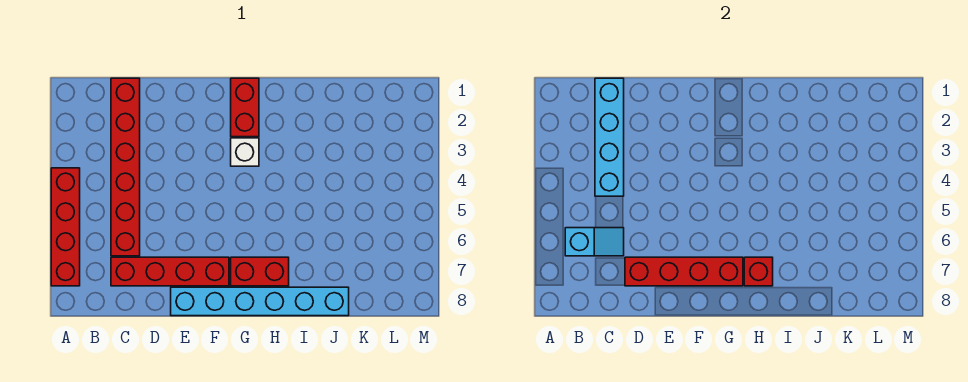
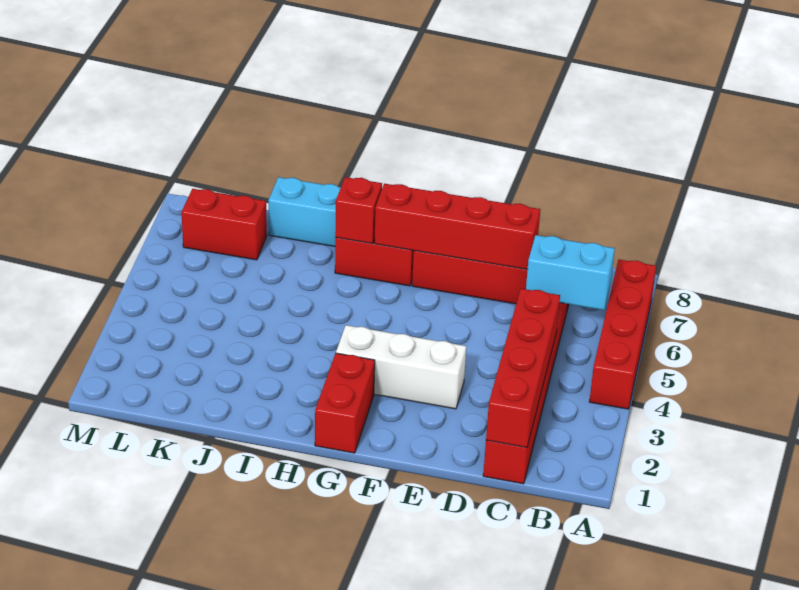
cyan slope B6:C6 level 2 top B -> cyan brick B6:C6 level 2
cyan brick C1:C4 level 2 -> red brick C1:C4 level 2
white brick G3 level 1 -> white brick E3:G3 level 1
none -> red brick K7:L7 level 1

